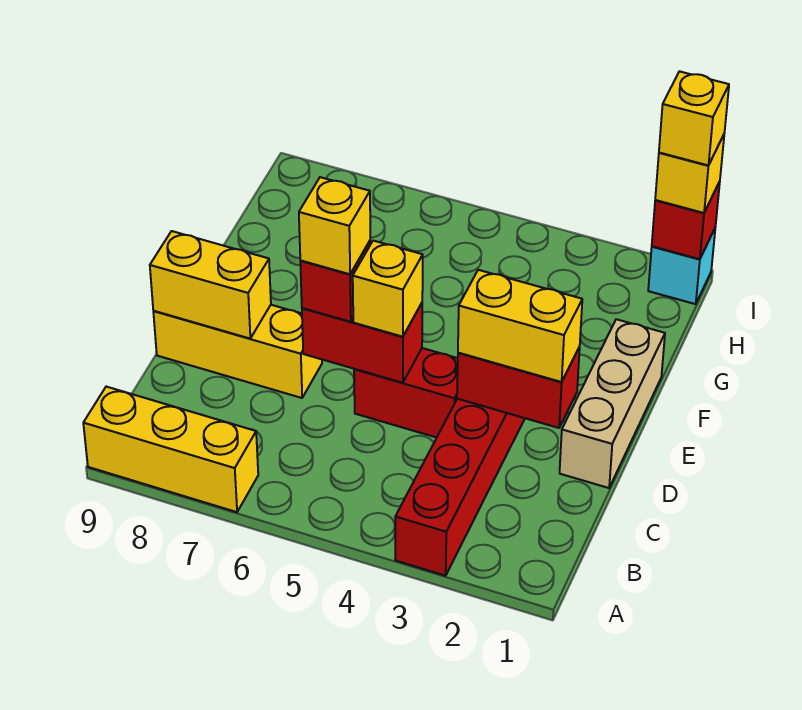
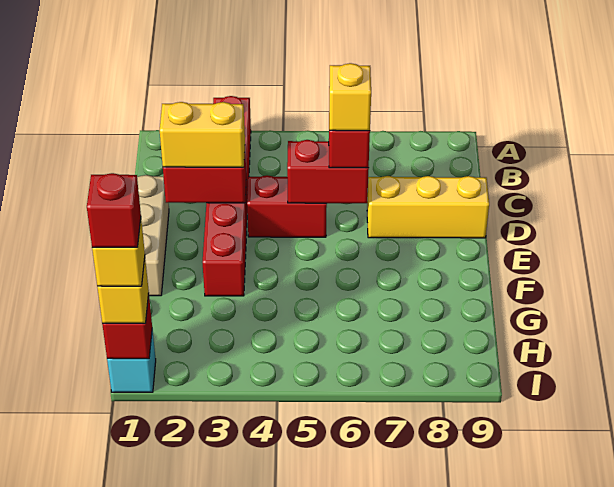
yellow brick A7:A9 level 1 -> none
yellow brick D5 level 3 -> none
yellow brick D8:D9 level 2 -> none
none -> red brick I1 level 5

